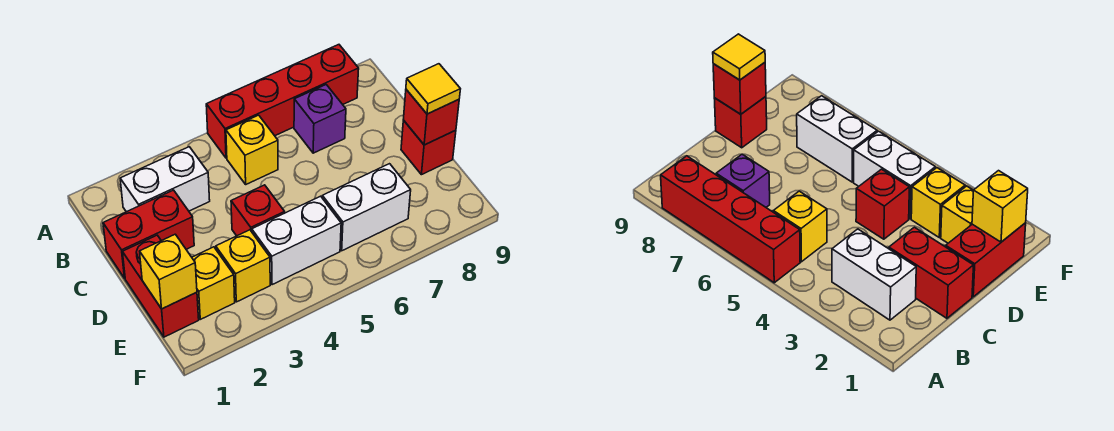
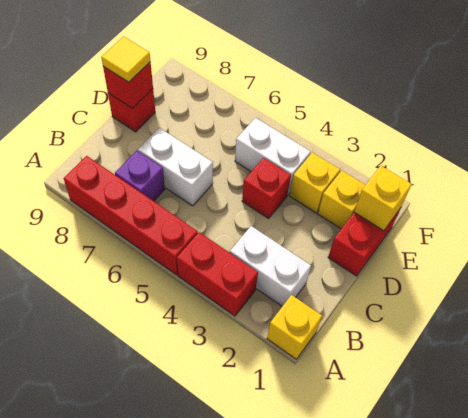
yellow brick B5 level 1 -> yellow brick A1 level 1
red brick C1:C2 level 1 -> red brick A3:A4 level 1
white brick E6:E7 level 1 -> white brick C6:C7 level 1

